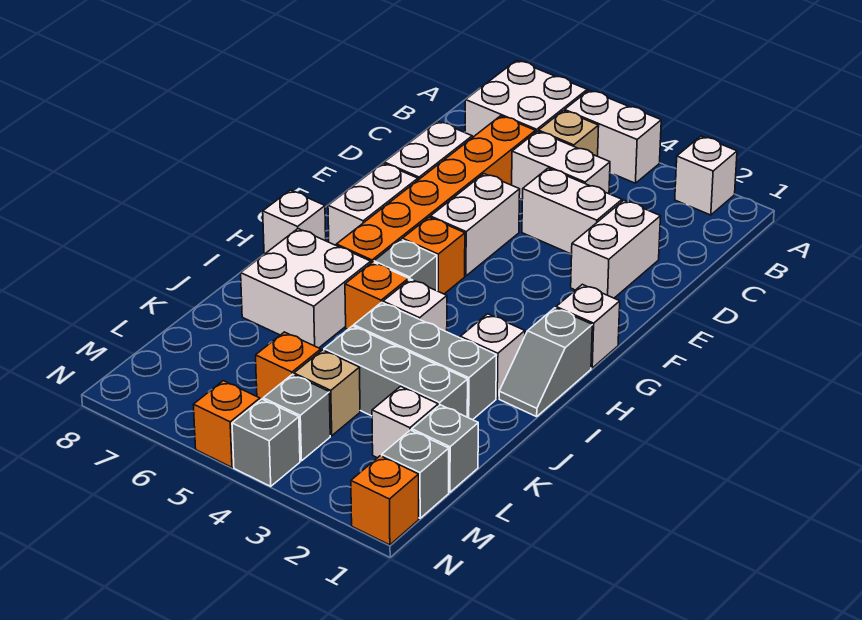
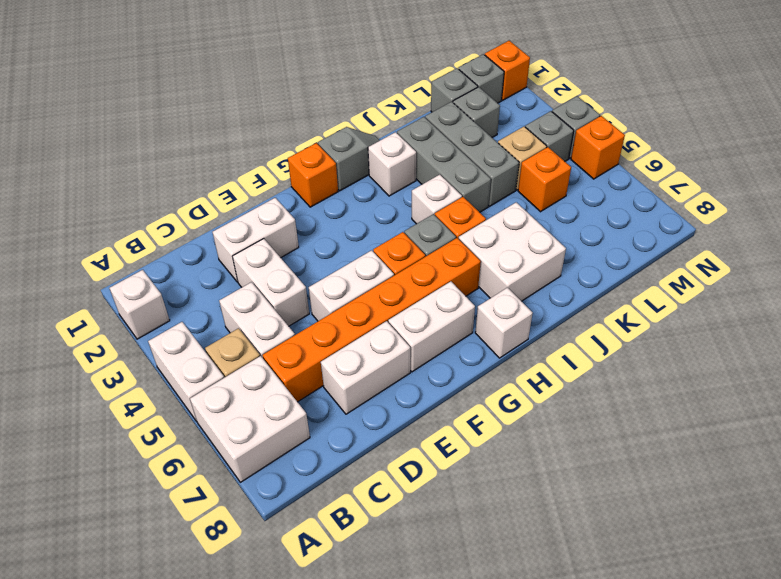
white brick G1 level 1 -> orange brick G1 level 1
white brick L2 level 1 -> grey brick L2 level 1

